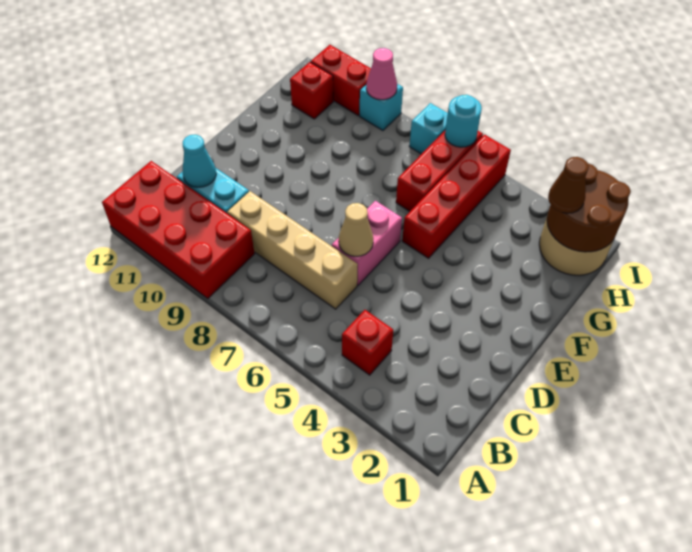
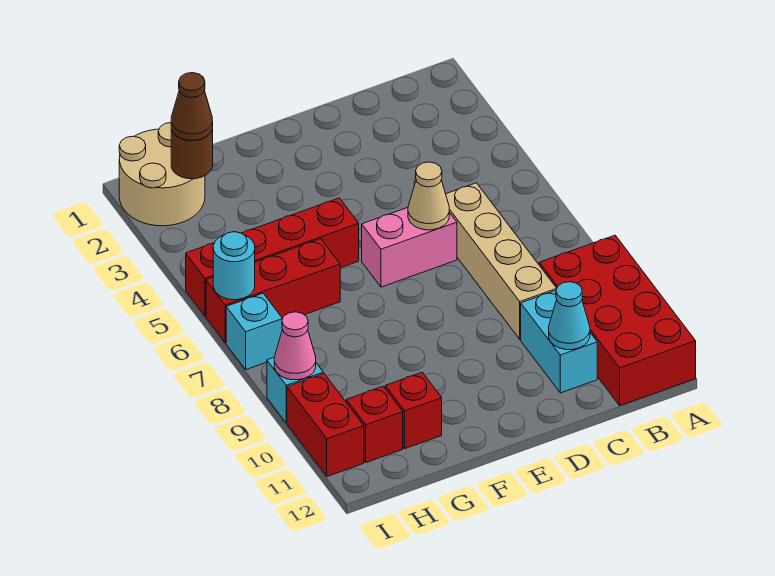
red brick B4 level 1 -> red brick G11 level 1
brown round brick H1:I2 level 2 -> brown round brick H2 level 2

